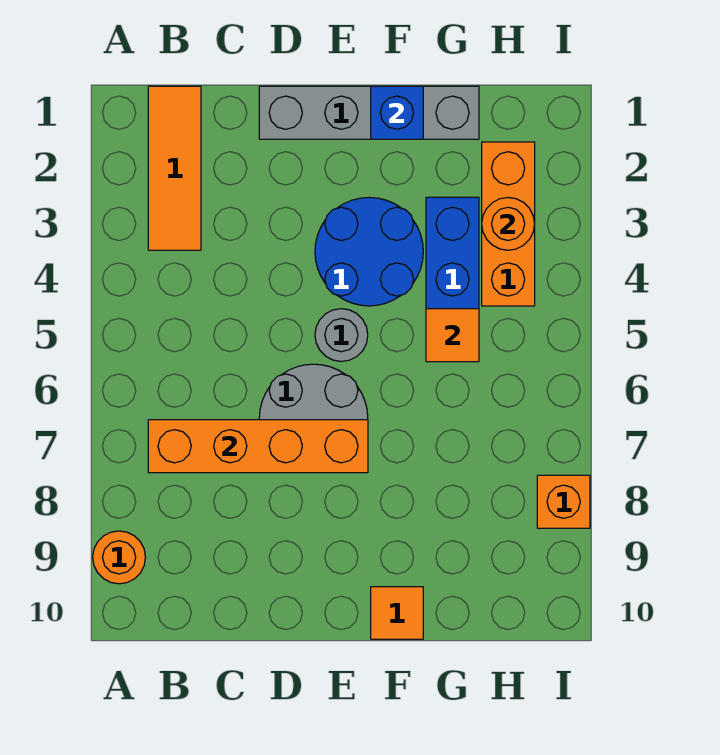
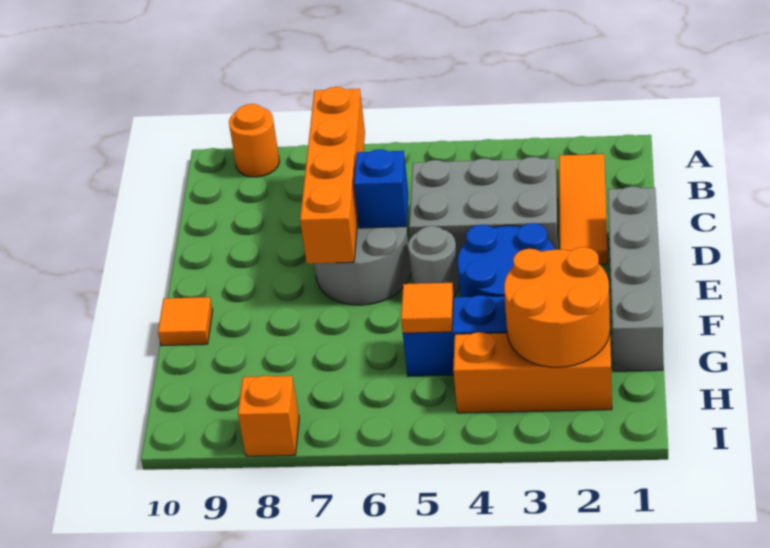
orange tile B1:B3 level 1 -> orange tile B2:D2 level 1
none -> grey brick C3:D5 level 1
blue brick F1 level 2 -> blue brick D6 level 2
orange round brick H3 level 2 -> orange round brick G2:H3 level 2

